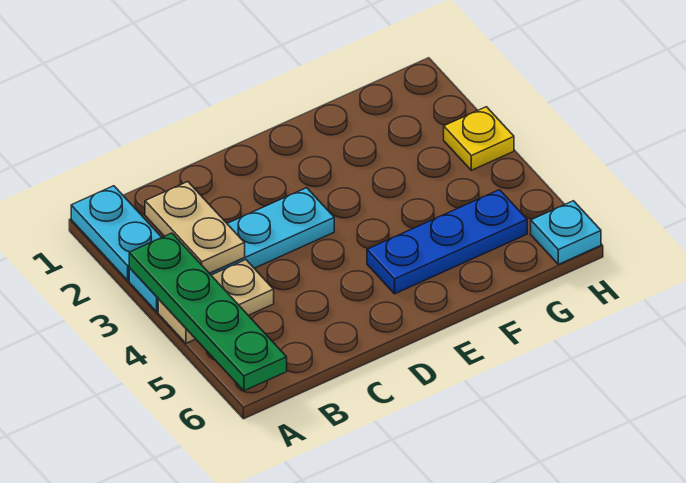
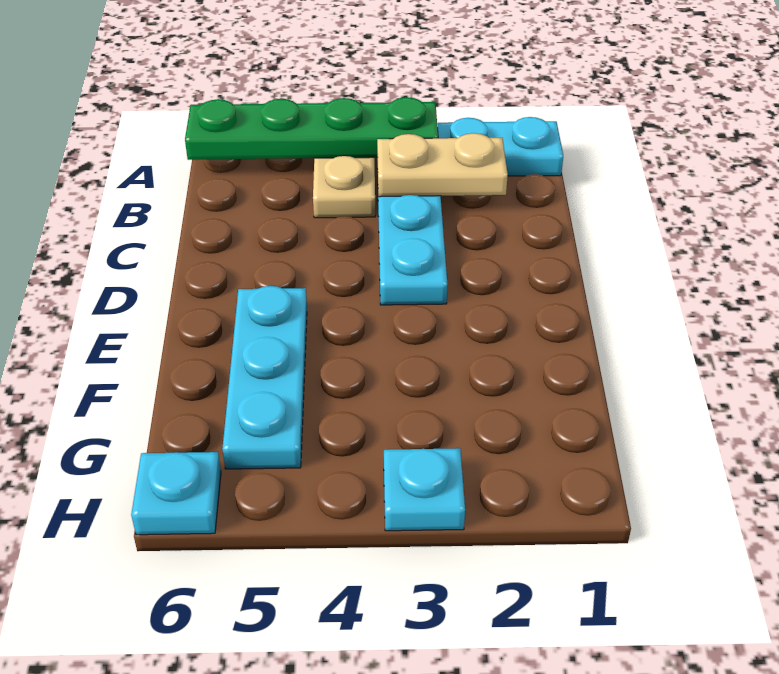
blue plate E5:G5 level 1 -> cyan plate E5:G5 level 1
yellow plate H3 level 1 -> cyan plate H3 level 1

